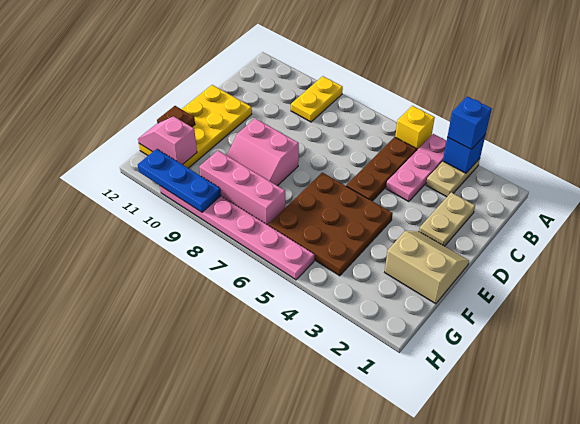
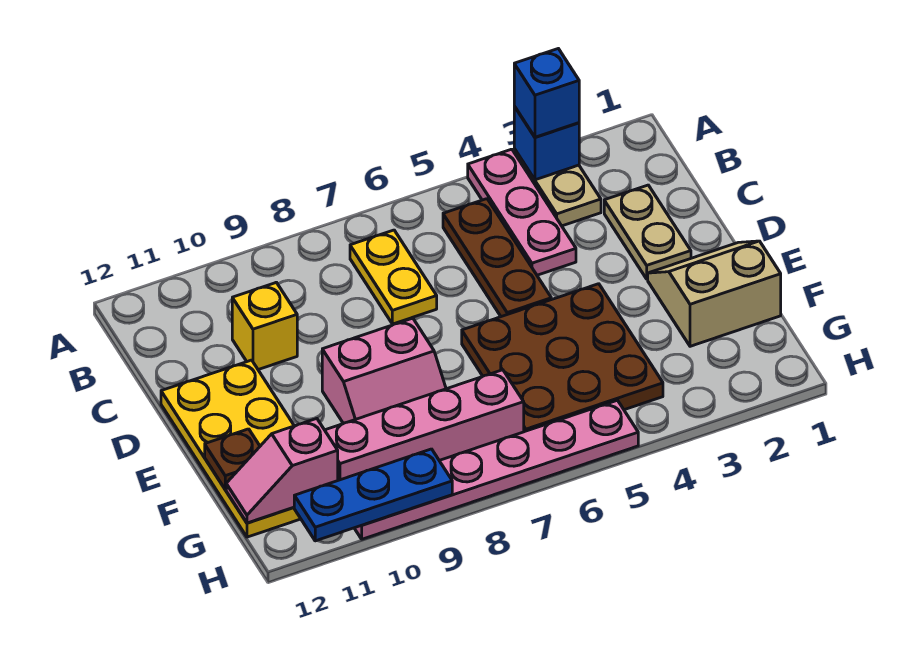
yellow brick A5 level 1 -> yellow brick C10 level 1
yellow plate A9:B9 level 1 -> yellow plate B7:C7 level 1
pink brick G7:G9 level 1 -> pink brick G7:G10 level 1

